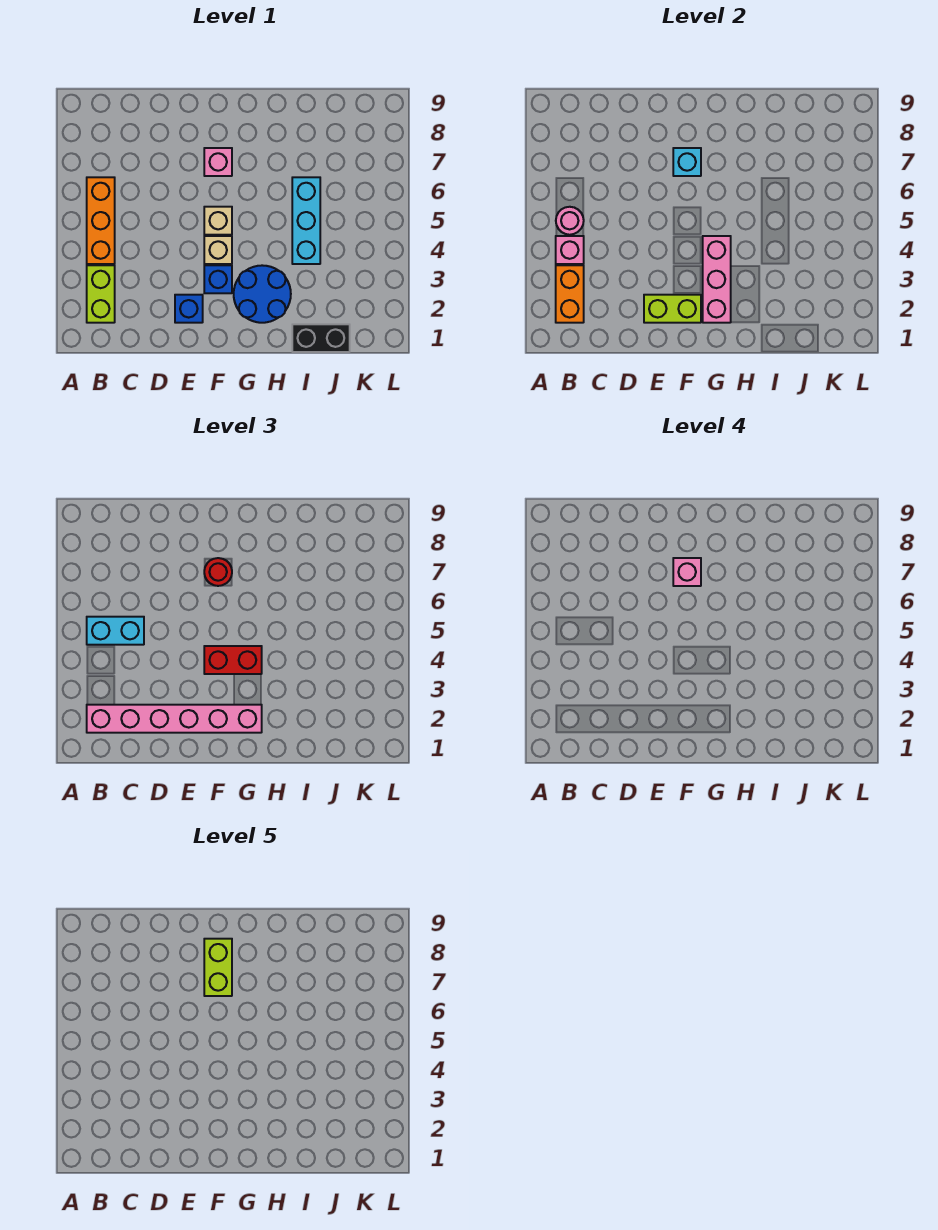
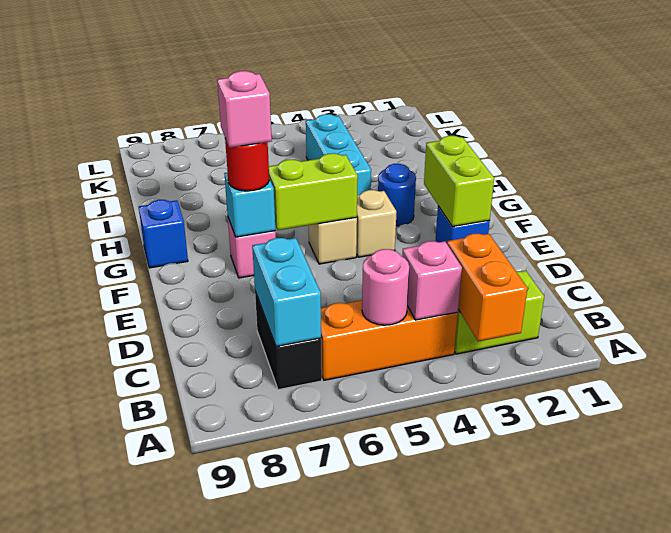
orange brick B2:B3 level 2 -> orange brick A3:B3 level 2
pink brick B2:G2 level 3 -> none
cyan brick B5:C5 level 3 -> cyan brick B7:C7 level 2
blue brick F3 level 1 -> blue brick G9 level 1
red brick F4:G4 level 3 -> none
lime brick F7:F8 level 5 -> lime brick F5:F6 level 2
blue round brick G2:H3 level 1 -> blue round brick G3 level 1
pink brick G2:G4 level 2 -> none
black brick I1:J1 level 1 -> black brick B7:C7 level 1
cyan brick I4:I6 level 1 -> cyan brick H4:J4 level 1

